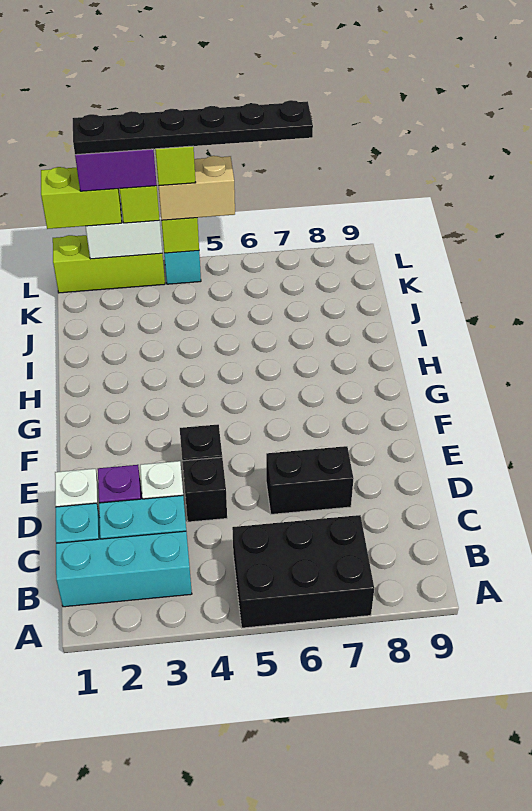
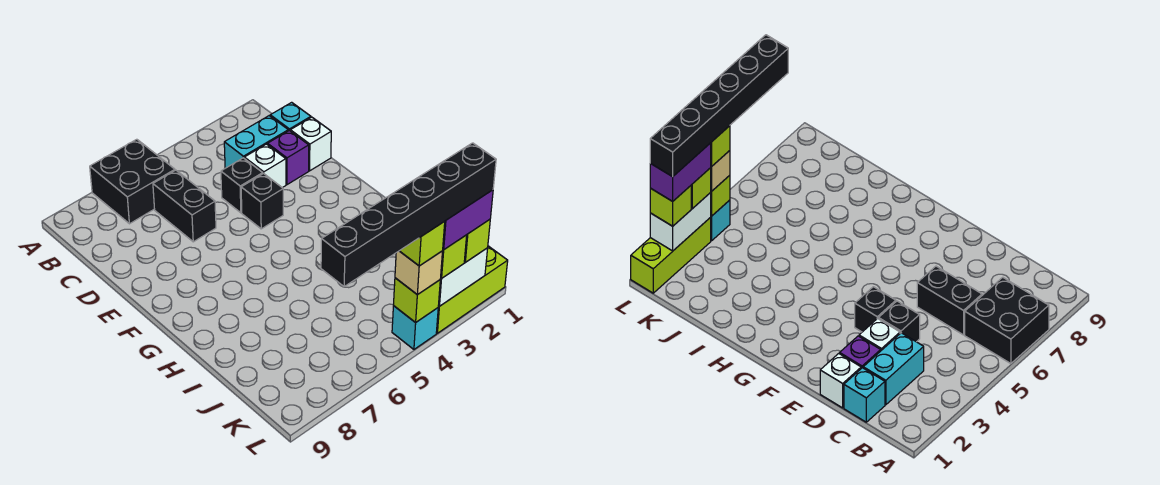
black brick A5:B7 level 1 -> black brick A6:B7 level 1
cyan brick B1:B3 level 1 -> none
black brick D6:D7 level 1 -> black brick C6:D6 level 1
lime brick L1:L2 level 3 -> lime brick L2 level 3
black plate L2:L7 level 5 -> black brick L2:L7 level 5
tan brick L4:L5 level 3 -> tan brick L4 level 3

